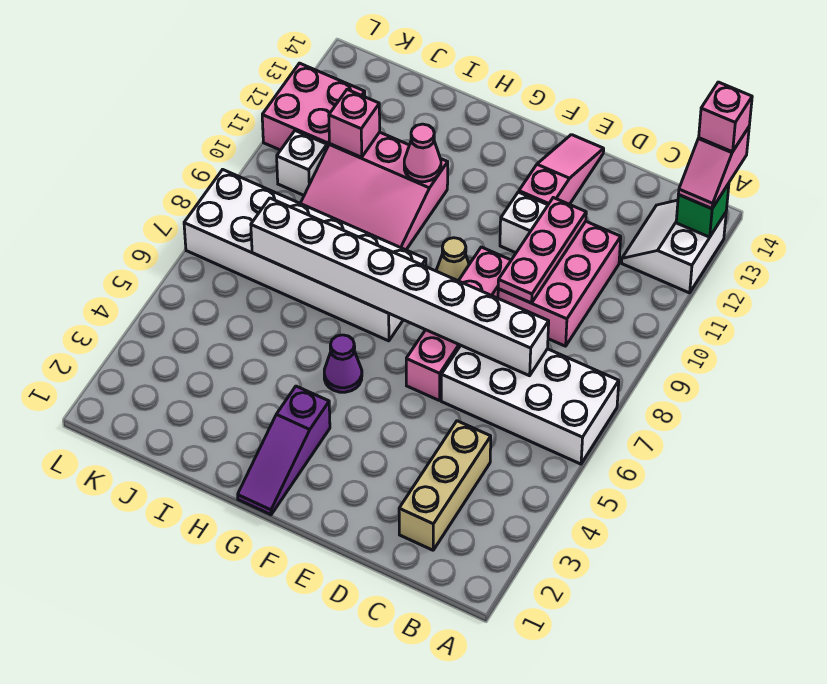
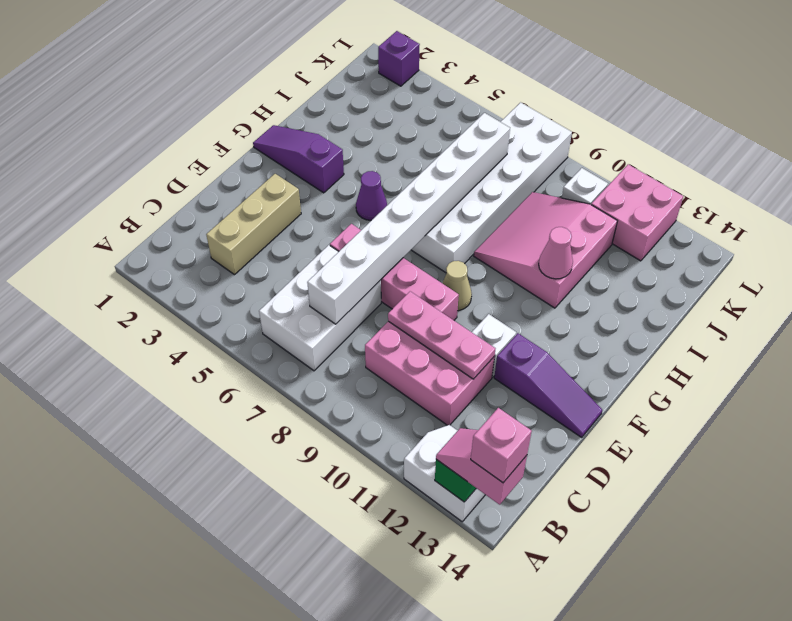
white brick A6:D7 level 1 -> white brick B6:D7 level 1
tan brick C2:C4 level 1 -> tan brick C3:E3 level 1
pink slope E12:E14 level 1 top 12 -> purple slope E12:E14 level 1 top 12
pink brick J11 level 2 -> none
none -> purple brick L2 level 1

